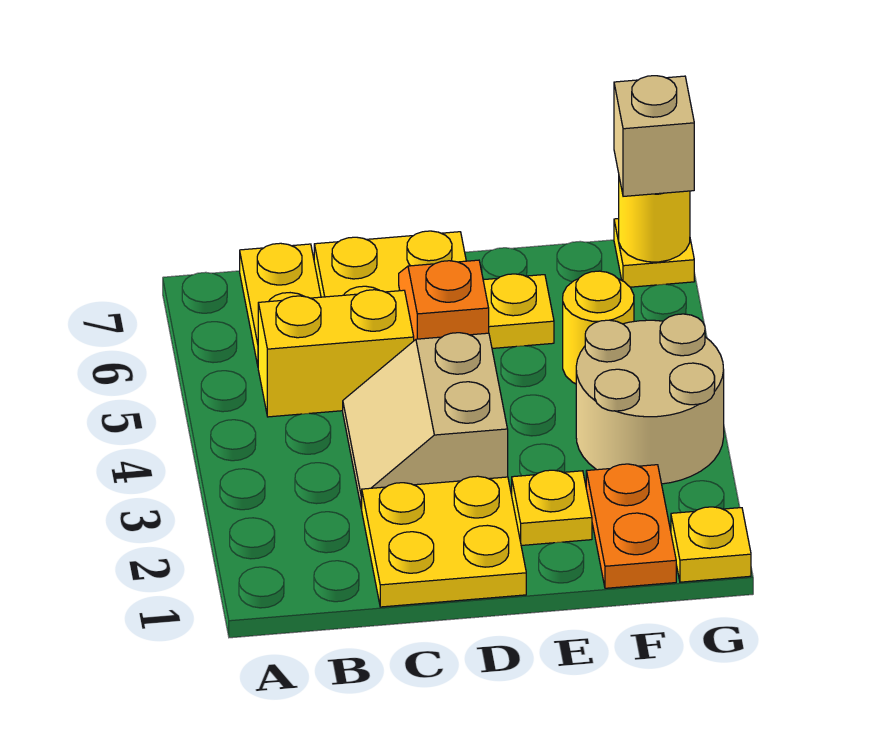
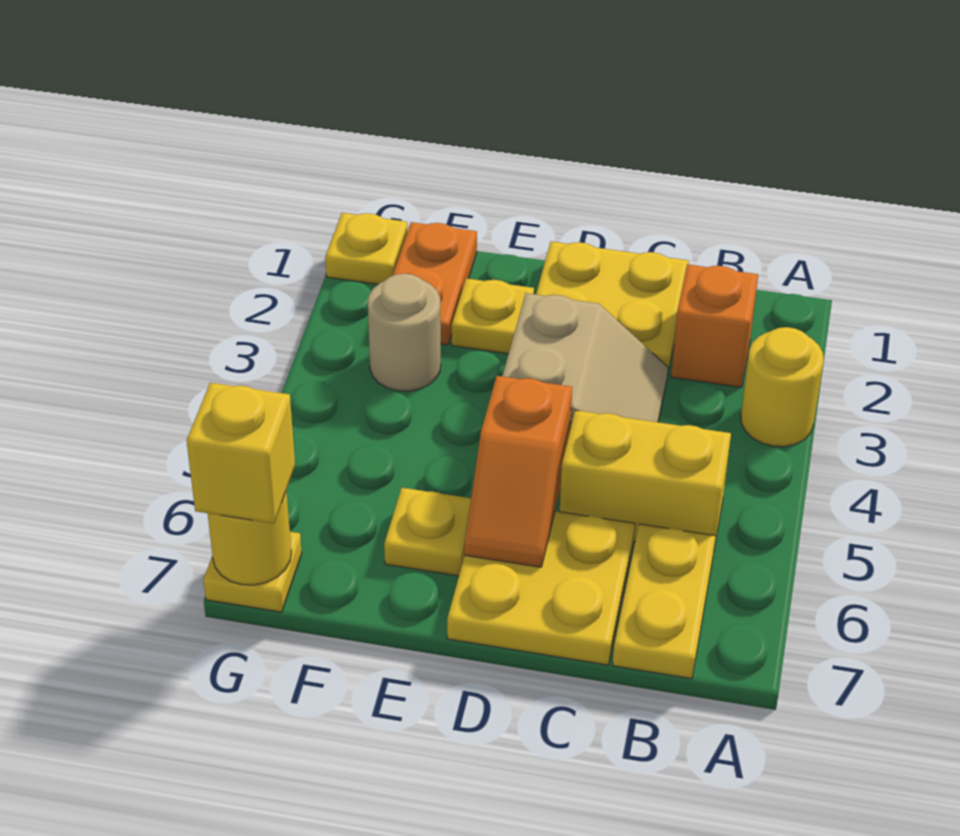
none -> orange brick B2 level 1
tan round brick F3:G4 level 1 -> tan round brick F3 level 1
yellow round brick F5 level 1 -> yellow round brick A3 level 1
tan brick G7 level 3 -> yellow brick G7 level 3

